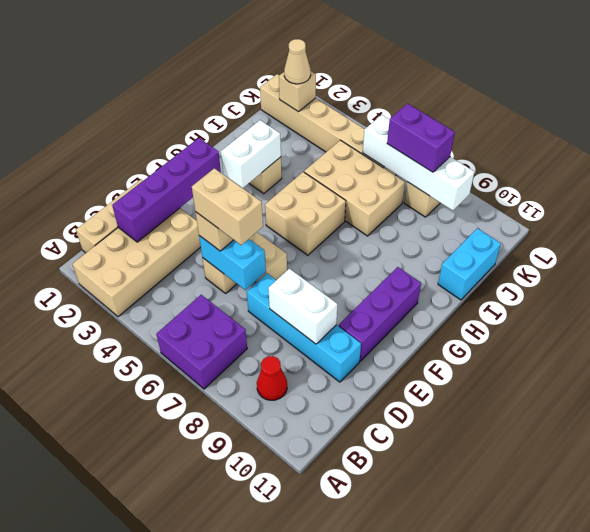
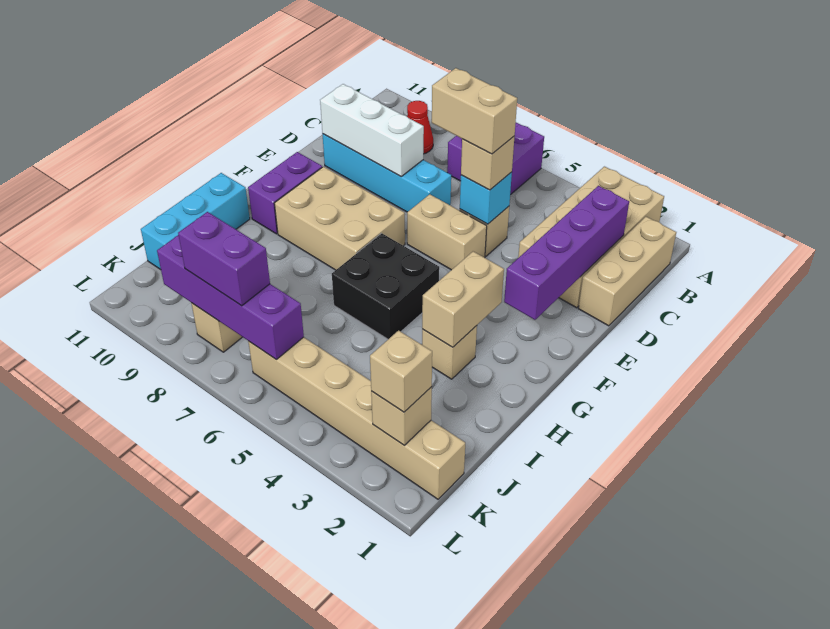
cyan brick D5:D6 level 2 -> cyan brick D5 level 2
white brick D8:D9 level 2 -> white brick D8:D10 level 2
purple brick E10:G10 level 1 -> purple brick F10:G10 level 1
white brick G3:H3 level 2 -> tan brick G3:H3 level 2
tan brick G5:H6 level 1 -> black brick G5:H6 level 1
tan brick I5:J7 level 1 -> tan brick F7:G9 level 1
cyan brick I11:J11 level 1 -> cyan brick H11:J11 level 1
tan cone K2 level 3 -> tan brick K2 level 3
white brick K6:K9 level 2 -> purple brick K6:K9 level 2

